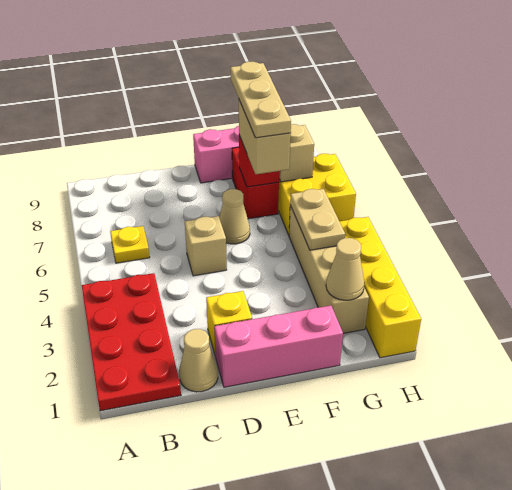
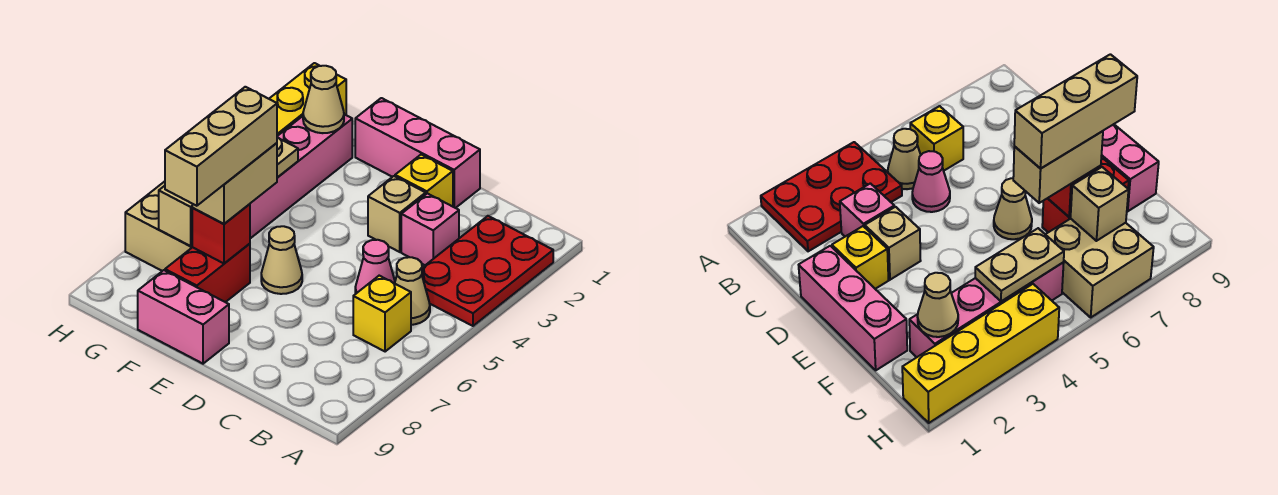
red plate A1:B4 level 1 -> red plate A2:B4 level 1
yellow plate B6 level 1 -> yellow brick B6 level 1
tan cone C1 level 1 -> tan cone B5 level 1
none -> pink brick C3 level 1
none -> pink cone C5 level 1
tan brick D5 level 1 -> tan brick D3 level 1
tan plate F6:F8 level 4 -> tan brick F6:F8 level 4
tan brick G2:G5 level 1 -> pink brick G2:G5 level 1
yellow brick G6:H7 level 1 -> tan brick G6:H7 level 1

